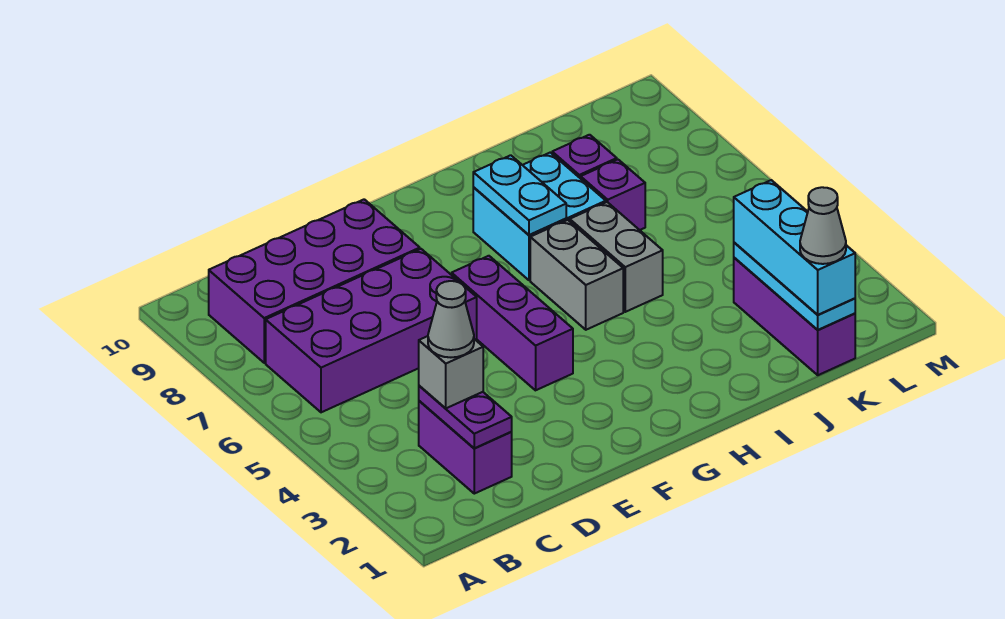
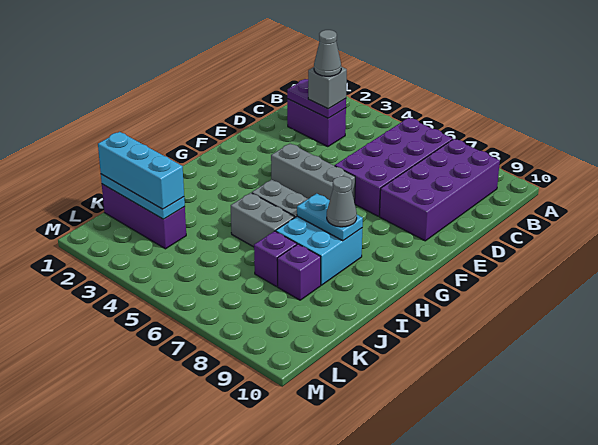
purple brick F4:F6 level 1 -> grey brick F4:F6 level 1
grey cone K1 level 4 -> grey cone H8 level 3

